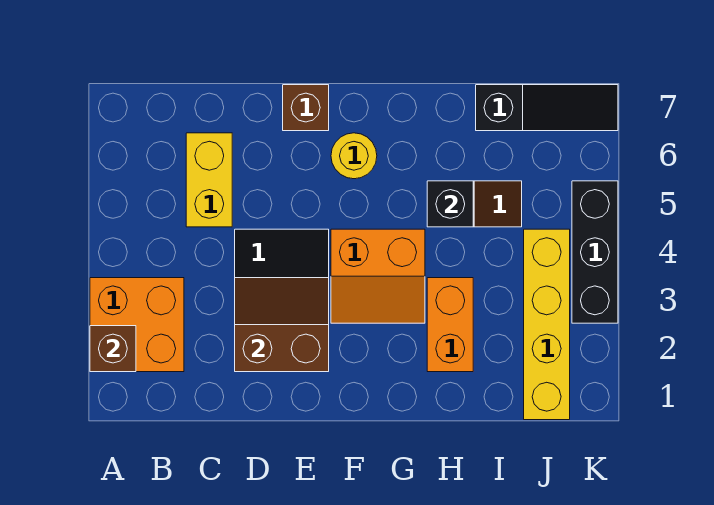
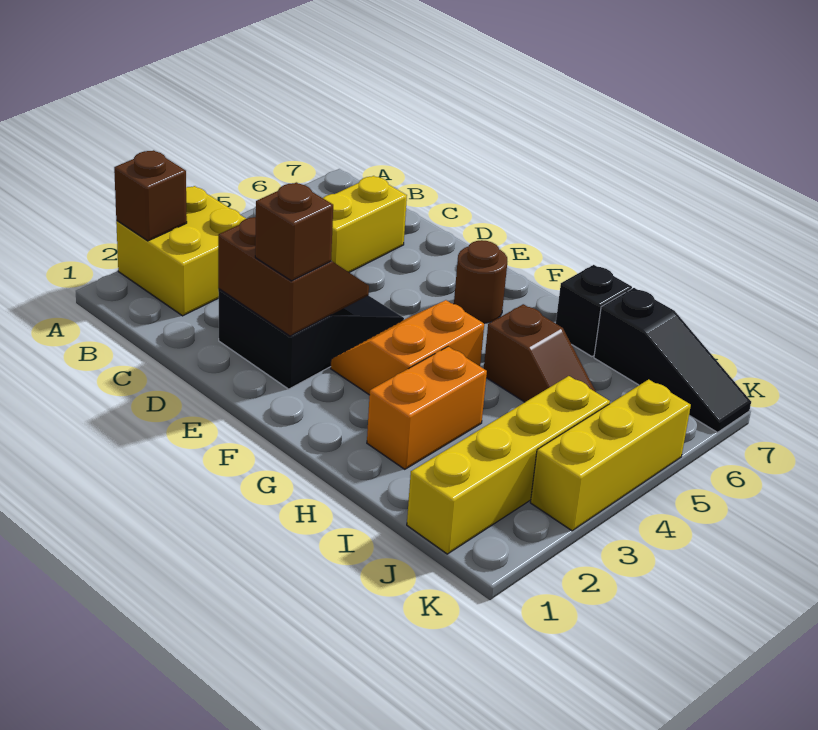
orange brick A2:B3 level 1 -> yellow brick A2:B3 level 1
brown brick E7 level 1 -> brown brick E2 level 3
orange slope F3:G4 level 1 top 4 -> orange slope F3:G4 level 1 top G
yellow round brick F6 level 1 -> brown round brick F6 level 1
black brick H5 level 2 -> black brick H7 level 1
black brick K3:K5 level 1 -> yellow brick K3:K5 level 1

